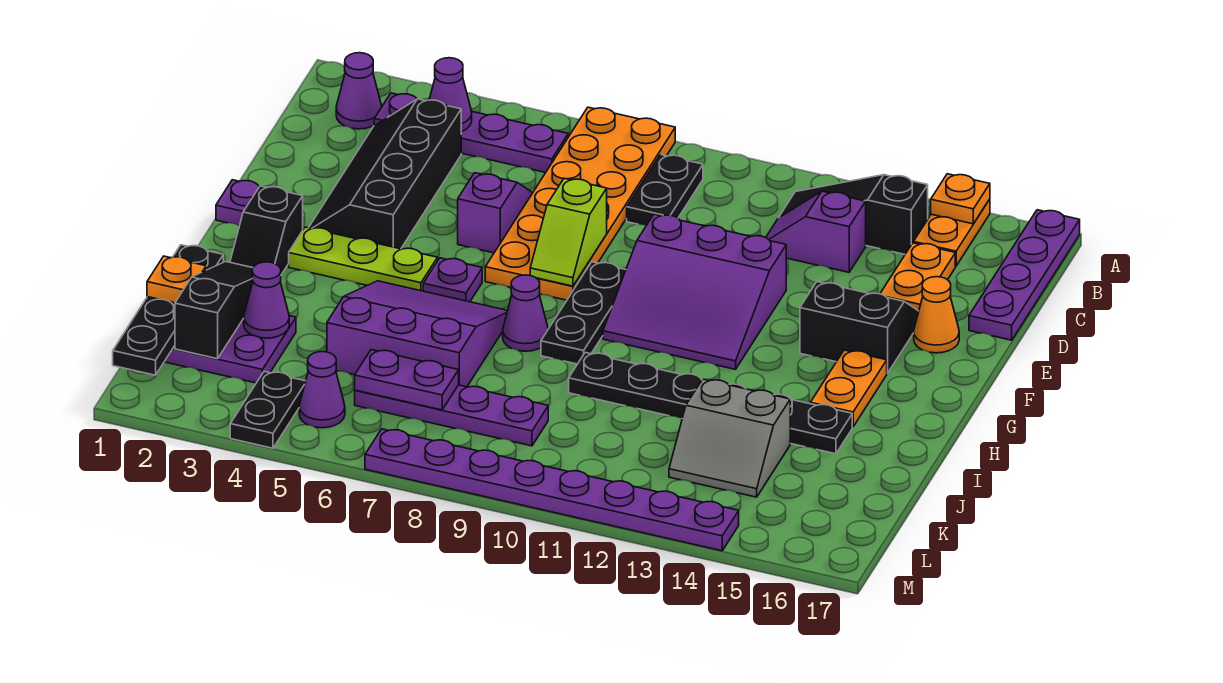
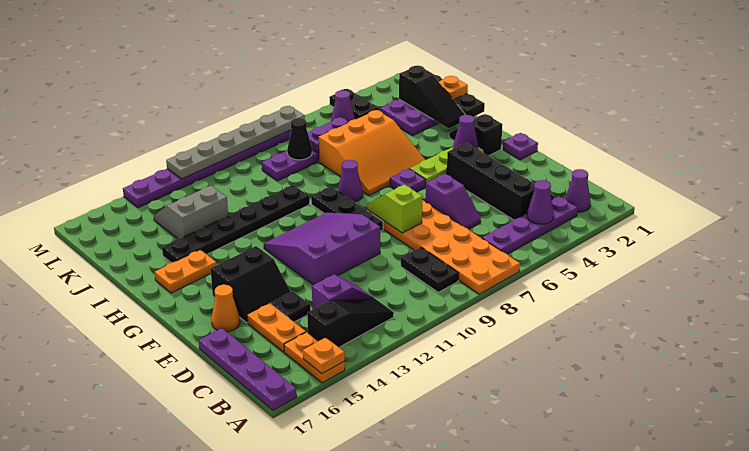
none -> black plate D14 level 1
orange plate G15:H15 level 1 -> orange plate H15:H16 level 1
purple slope H5:J7 level 1 top J -> orange slope H5:J7 level 1 top J
purple cone J3 level 2 -> purple cone G3 level 2
none -> black cone K8 level 2
none -> grey plate M7:M12 level 2

